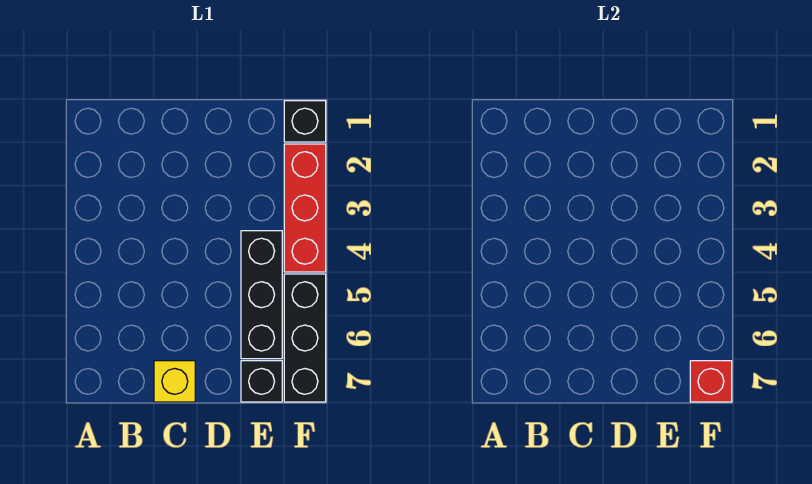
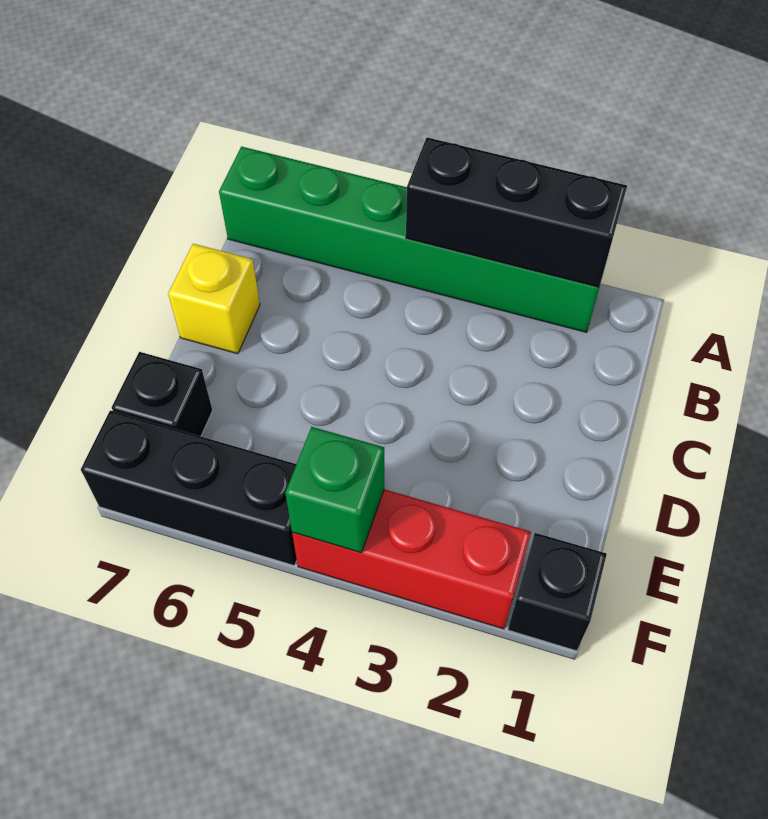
none -> green brick A2:A7 level 1
black brick E4:E6 level 1 -> black brick A2:A4 level 2
none -> green brick F4 level 2
red brick F7 level 2 -> none

